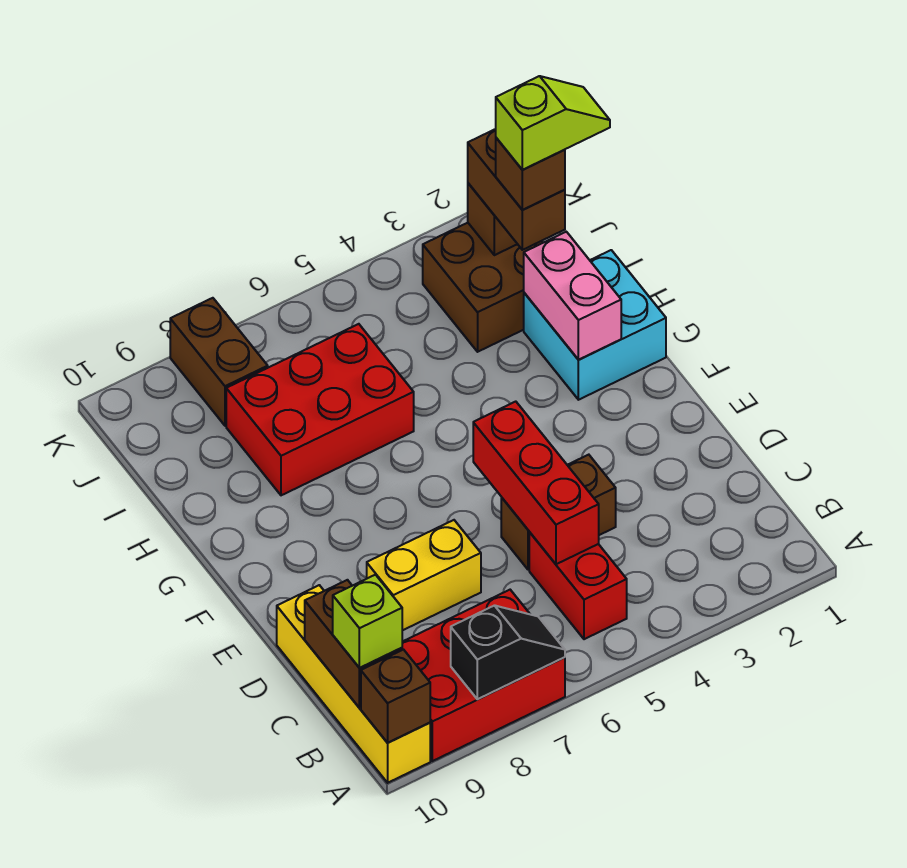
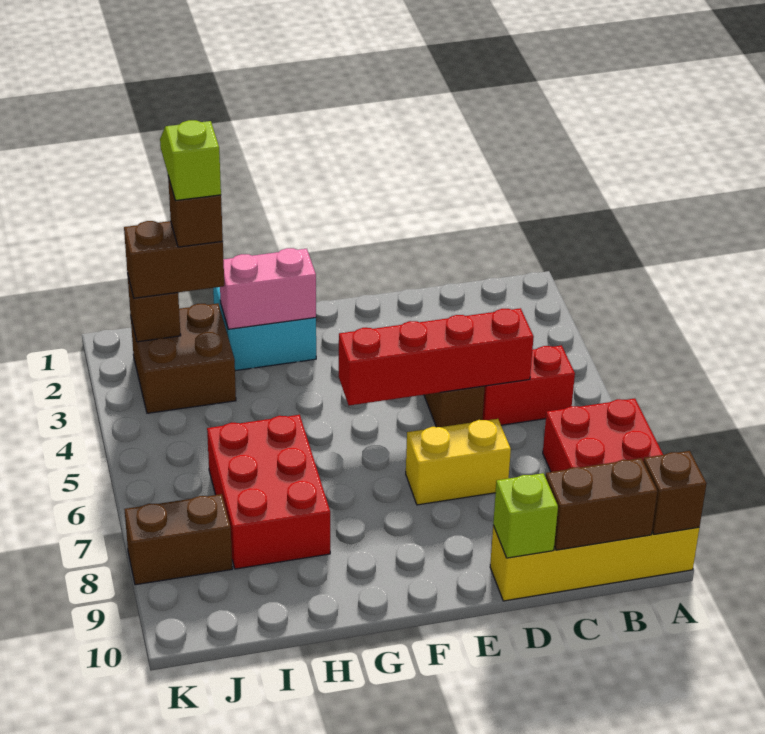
black slope A7:A8 level 2 top 8 -> none
lime brick B10 level 3 -> lime brick D10 level 2
red brick C5:E5 level 2 -> red brick C5:F5 level 2
yellow brick D7:D8 level 1 -> yellow brick D7:E7 level 1

